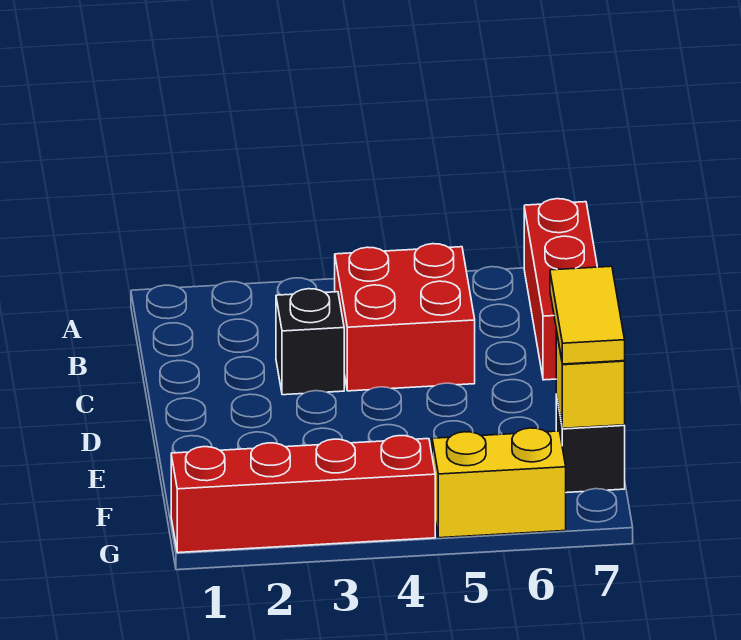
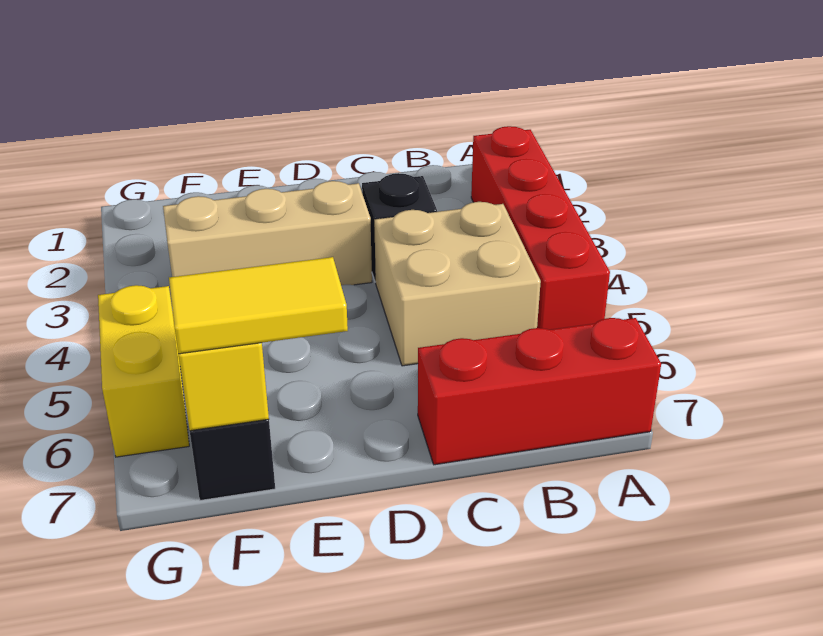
red brick B4:C5 level 1 -> tan brick B4:C5 level 1
none -> tan brick D3:F3 level 1
red brick G1:G4 level 1 -> red brick A2:A5 level 1

